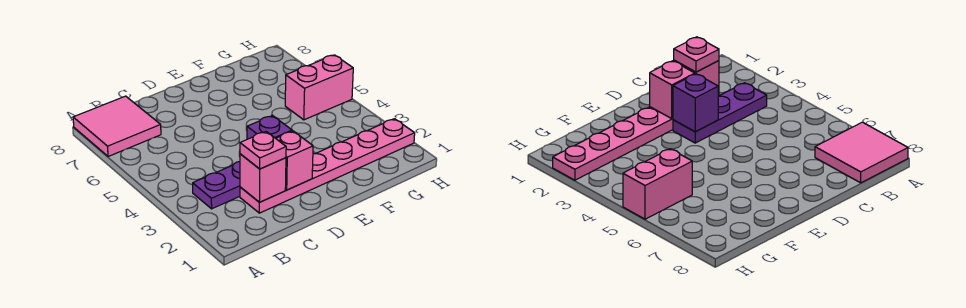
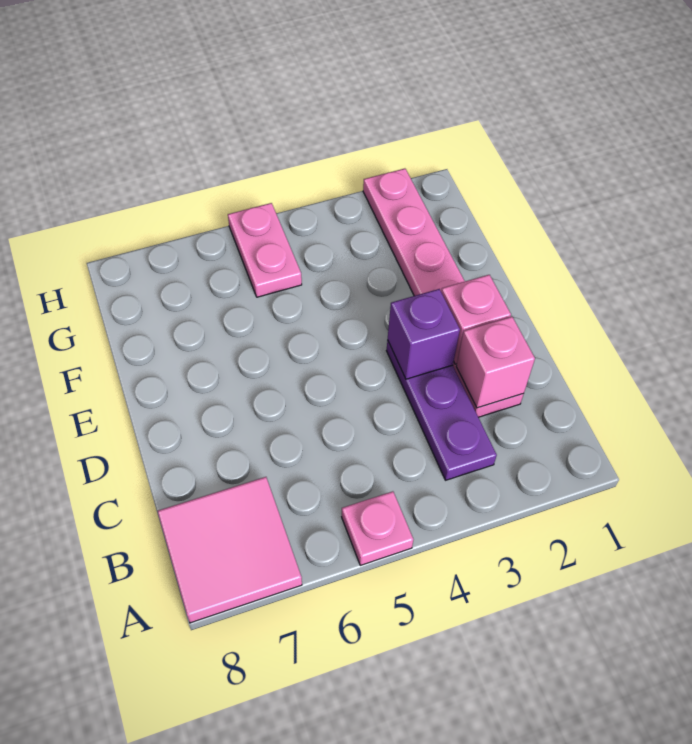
pink plate C2 level 3 -> pink plate A5 level 1
pink brick G5:H5 level 1 -> pink plate G5:H5 level 1

